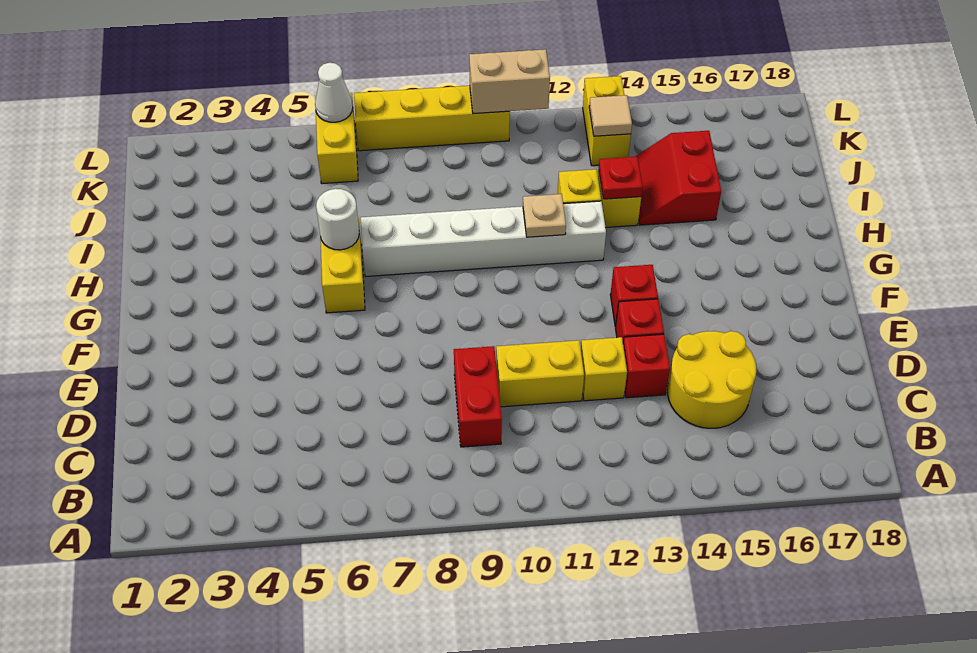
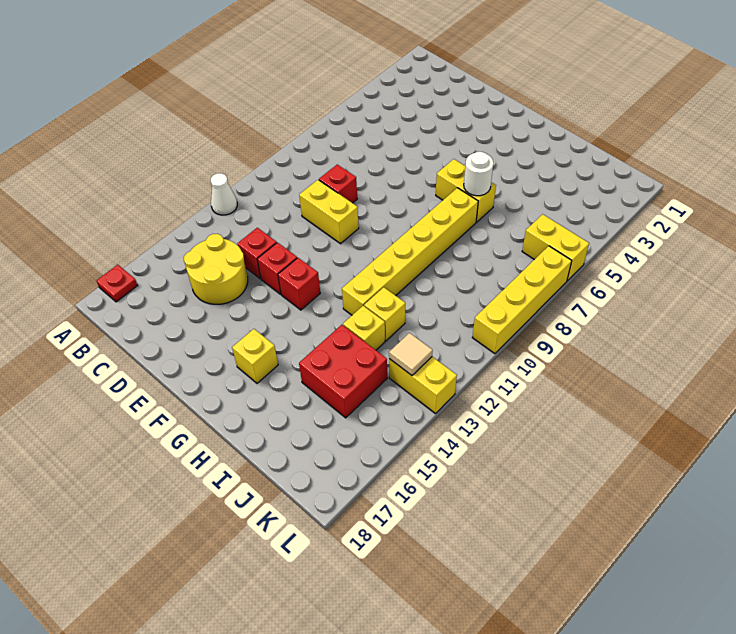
red brick C9:D9 level 1 -> red brick D9 level 1
yellow brick D10:D11 level 1 -> yellow brick D10:E10 level 1
yellow brick D12 level 1 -> yellow brick G16 level 1
white brick H7:H12 level 1 -> yellow brick H7:H12 level 1
tan plate H11 level 2 -> none
red plate I13 level 2 -> red plate A17 level 1
red slope I14:J15 level 1 top 15 -> red brick I14:J15 level 1
white cone L6 level 2 -> white cone A12 level 1
tan brick L10:L11 level 2 -> none

